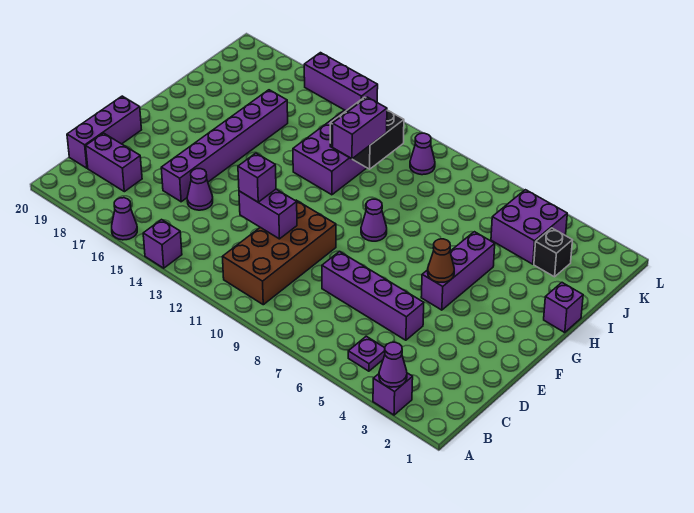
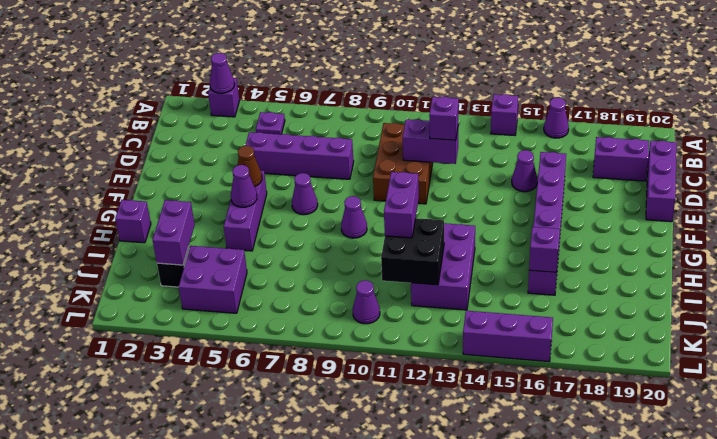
brown brick B10:E11 level 1 -> brown brick C10:E11 level 1
none -> purple cone F7 level 1
none -> purple cone G5 level 2
none -> purple brick I3:J3 level 2
none -> purple brick I16 level 2

